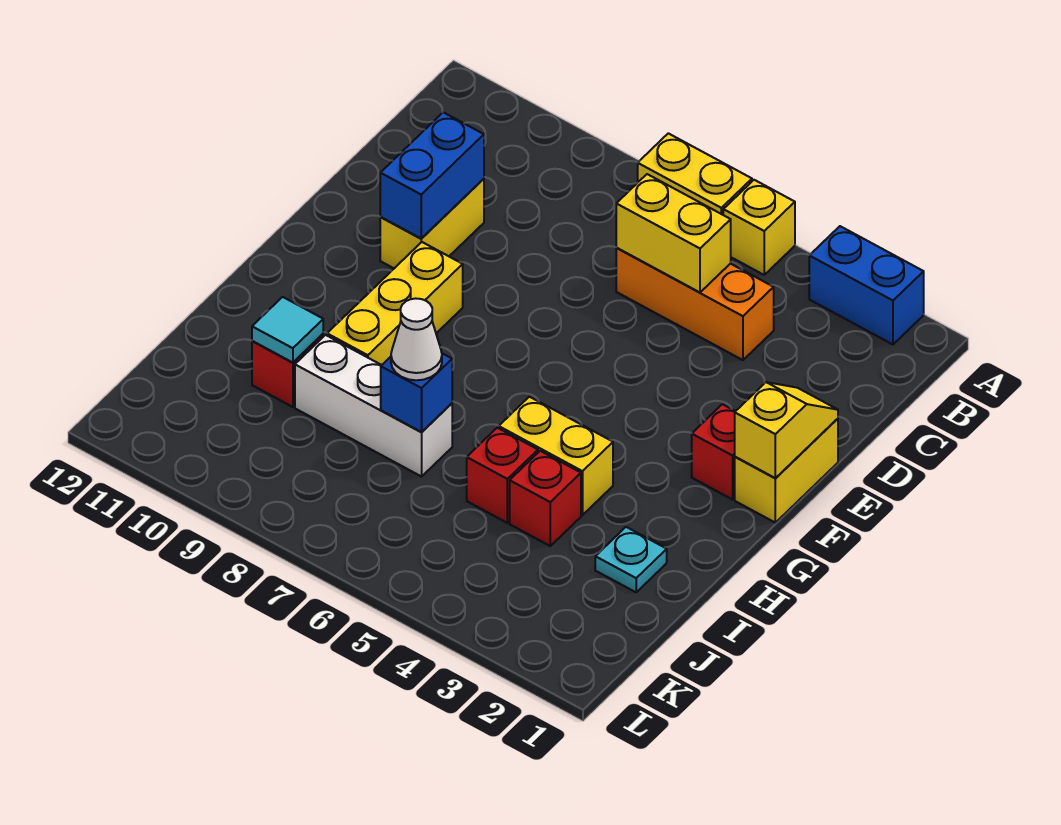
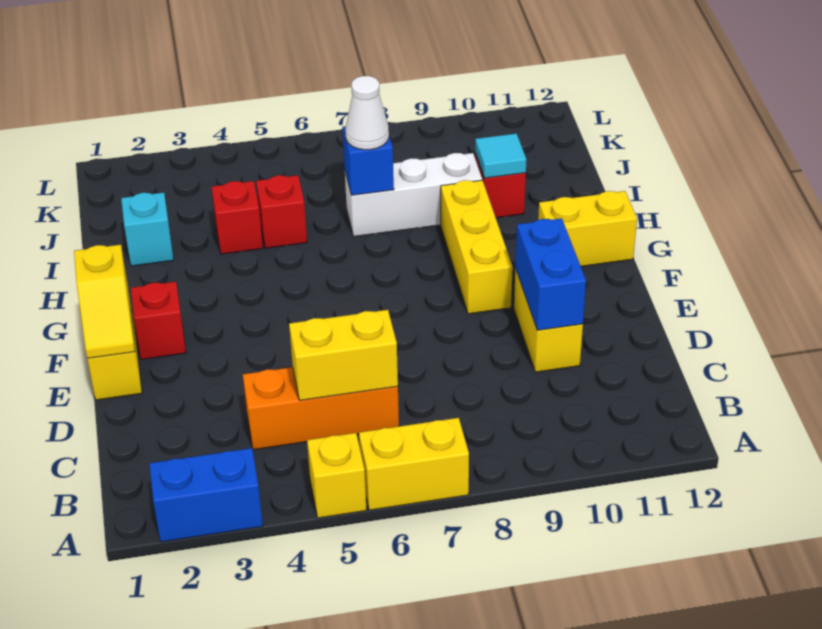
yellow brick H4:H5 level 1 -> yellow brick G11:G12 level 1
cyan plate I2 level 1 -> cyan brick I2 level 1

